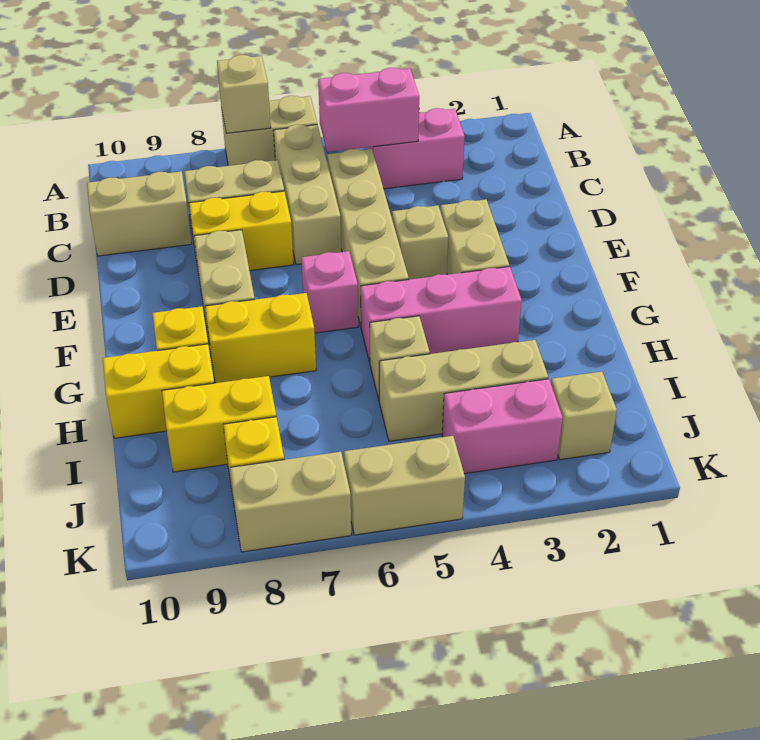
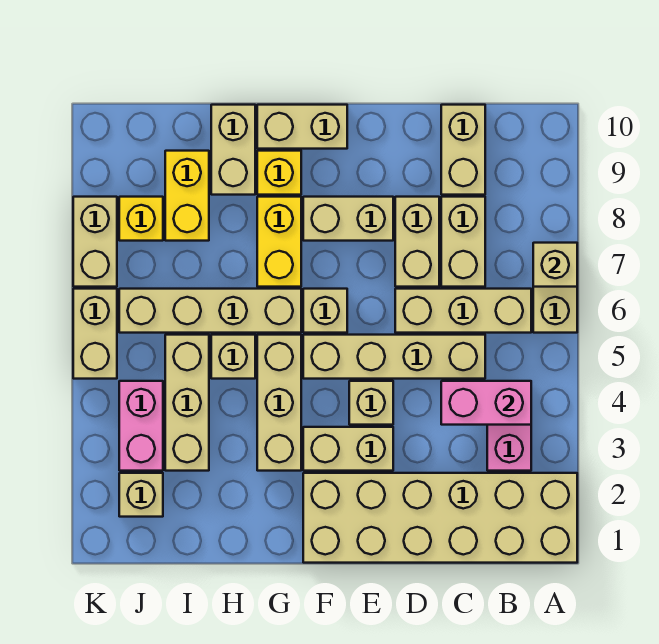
none -> tan brick A1:F2 level 1
pink brick B4:B5 level 2 -> pink brick B4:C4 level 2
yellow brick D7:D8 level 1 -> tan brick D7:D8 level 1
pink brick F6 level 1 -> tan brick F6 level 1
none -> tan brick F10:G10 level 1
pink brick G3:G5 level 1 -> tan brick G3:G5 level 1
none -> tan brick G6:J6 level 1
yellow brick H9:H10 level 1 -> tan brick H9:H10 level 1

